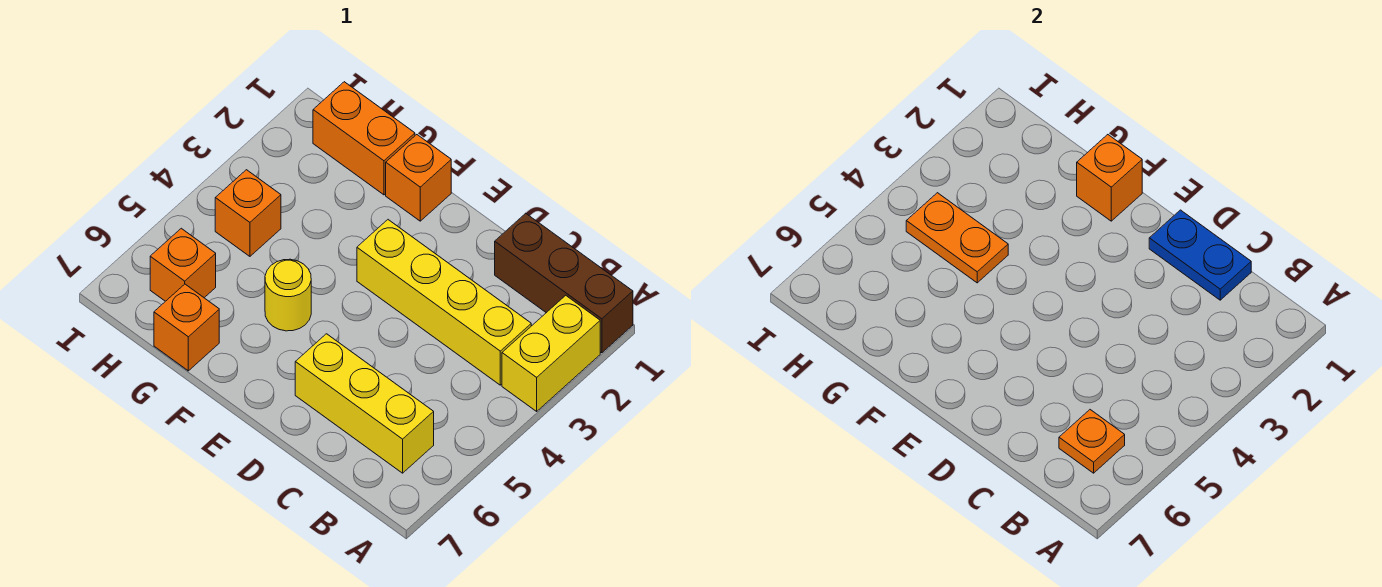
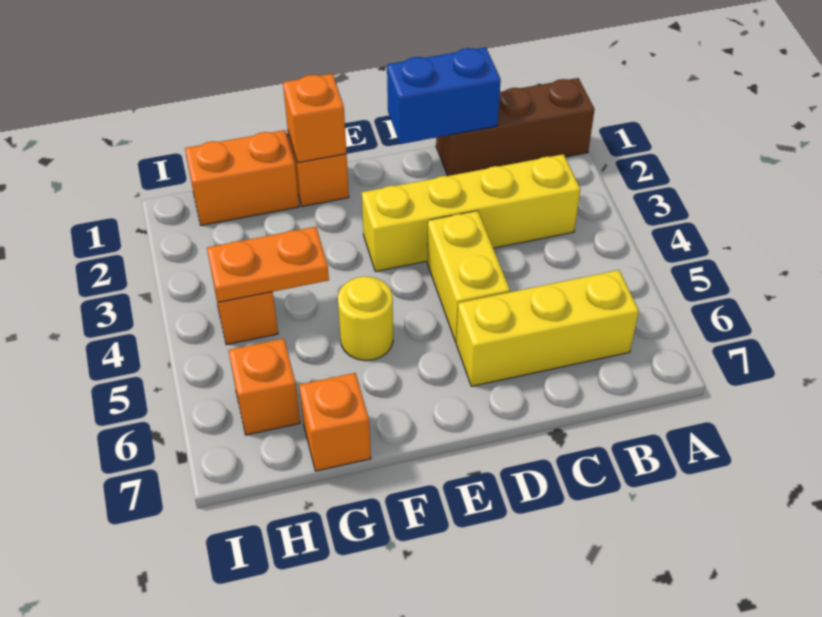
yellow brick A2:A3 level 1 -> yellow brick D4:D5 level 1
orange plate B6 level 2 -> none
blue plate C1:D1 level 2 -> blue brick C1:D1 level 2

